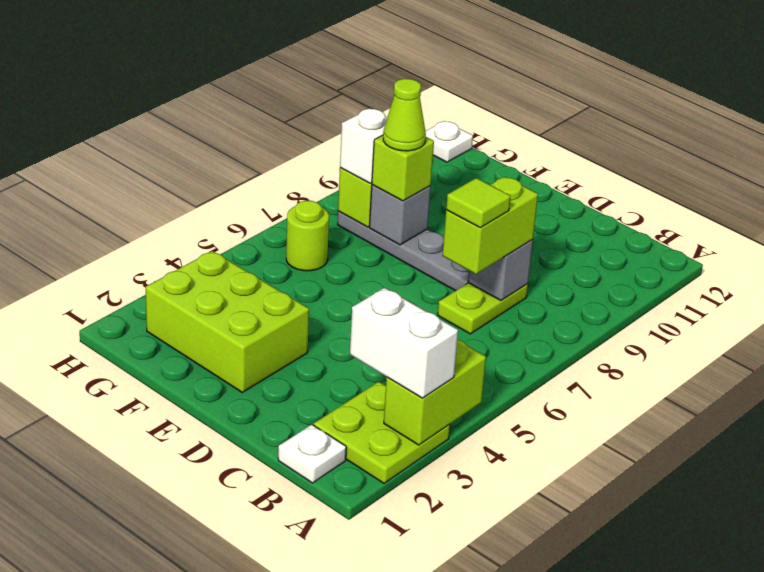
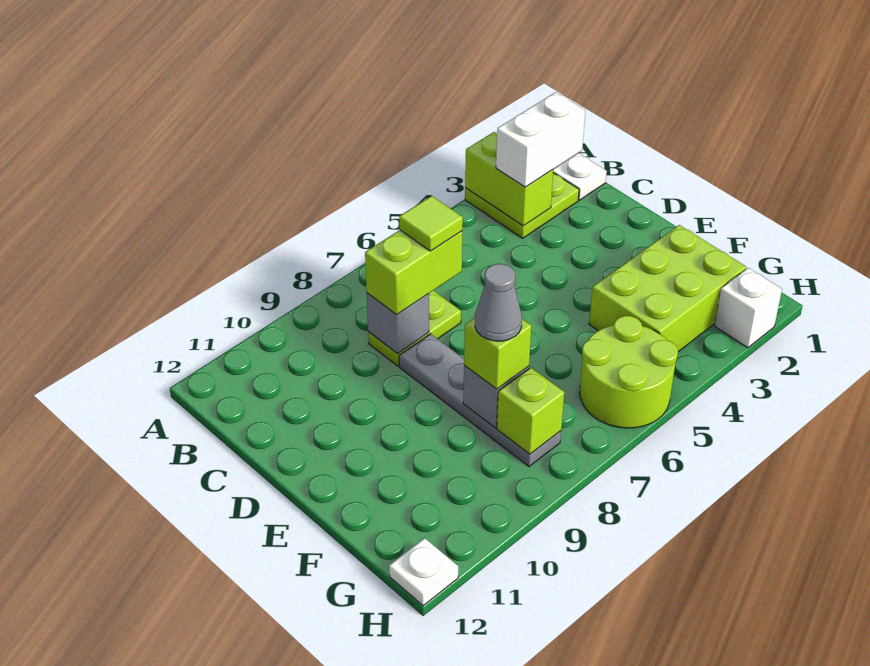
lime brick A3:A4 level 2 -> lime brick A3:B3 level 2
white brick A3:B3 level 3 -> white brick B2:B3 level 3
lime brick E2:G3 level 1 -> lime brick F2:G4 level 1
lime cone F8 level 4 -> grey cone F8 level 4
lime round brick G6 level 1 -> lime round brick G5:H6 level 1
white brick G8 level 3 -> white brick H2 level 1

